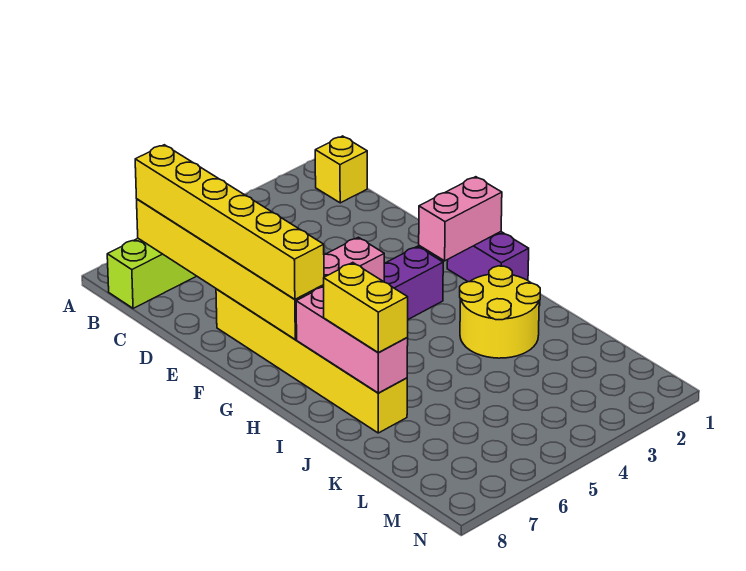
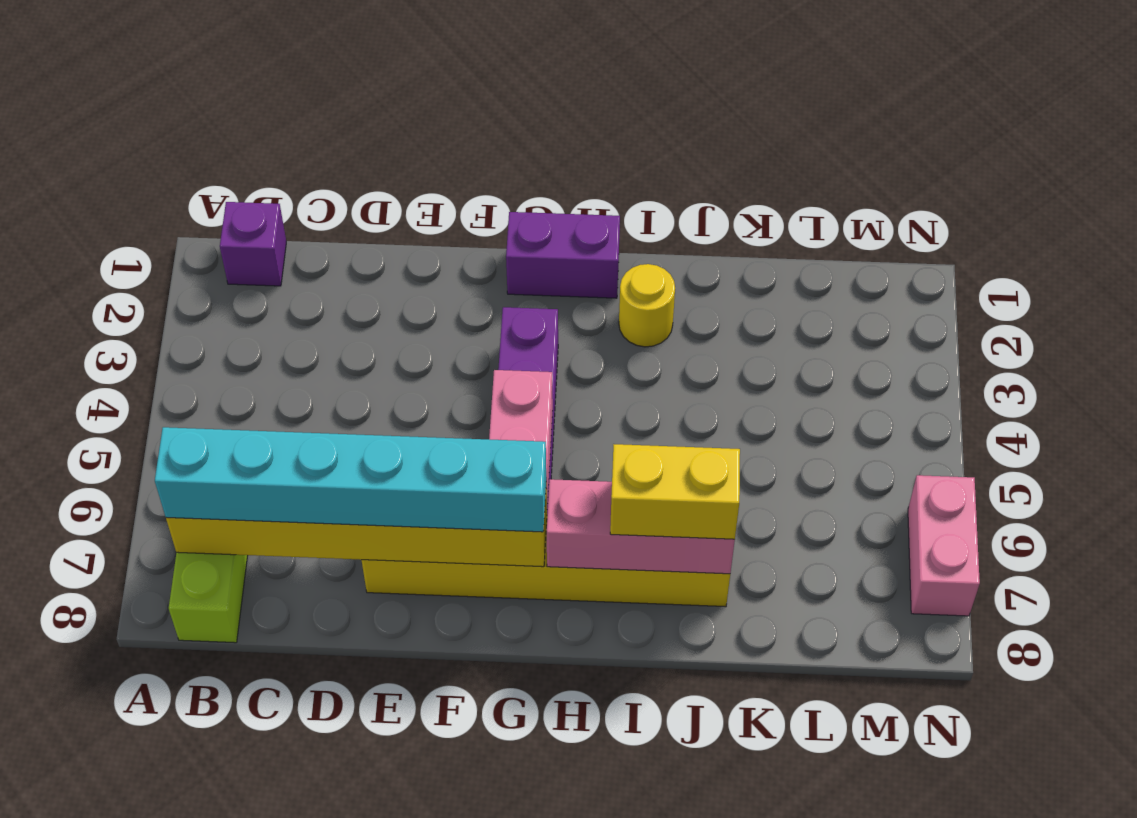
yellow brick B1 level 1 -> purple brick B1 level 1
yellow brick B7:G7 level 3 -> cyan brick B7:G7 level 3
pink brick G1:G2 level 2 -> pink brick N6:N7 level 1
yellow round brick I2:J3 level 1 -> yellow round brick I2 level 1

